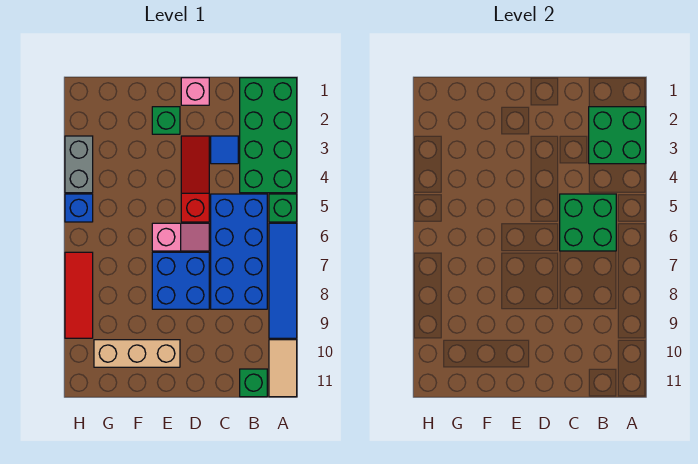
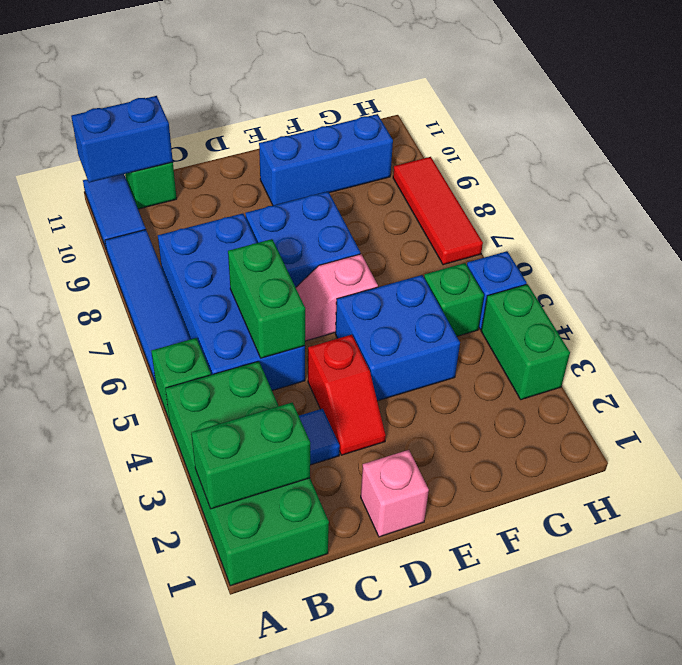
green brick A2:B3 level 2 -> green brick A2:B2 level 2
tan tile A10:A11 level 1 -> blue tile A10:A11 level 1
none -> blue brick A11:B11 level 2
green brick B5:C6 level 2 -> green brick C5:C6 level 2
red slope D3:D5 level 1 top 5 -> red slope D3:D4 level 1 top 4
green brick E2 level 1 -> green brick G5 level 1
none -> blue brick E4:F5 level 1
tan brick E10:G10 level 1 -> blue brick E10:G10 level 1
grey brick H3:H4 level 1 -> green brick H3:H4 level 1

